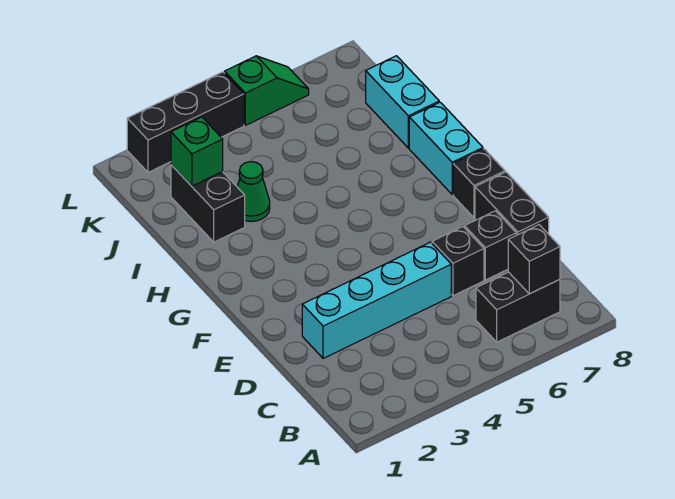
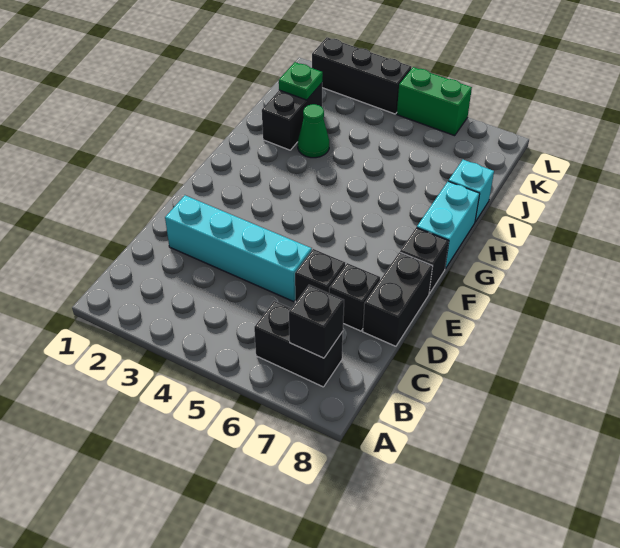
cyan brick I8:J8 level 1 -> cyan brick I8 level 1
green brick J2 level 2 -> green plate J2 level 2
green slope L5:L6 level 1 top 5 -> green brick L5:L6 level 1

